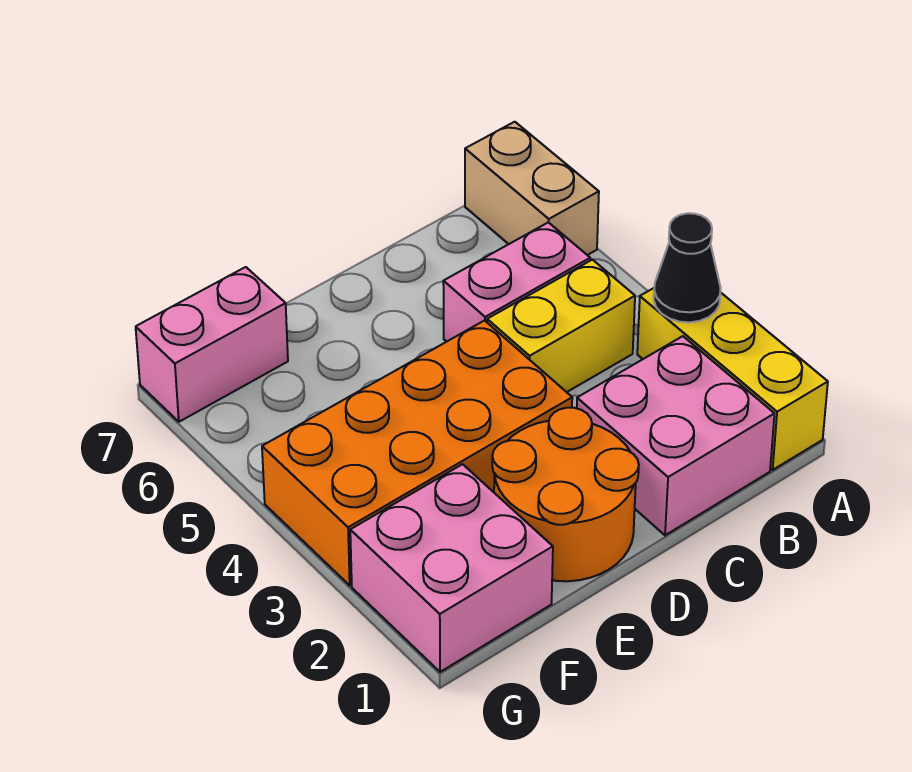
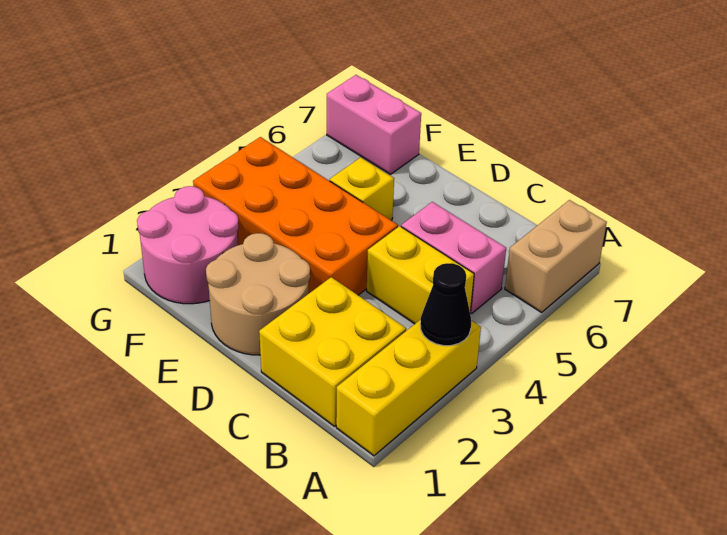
pink brick B1:C2 level 1 -> yellow brick B1:C2 level 1
orange round brick D1:E2 level 1 -> tan round brick D1:E2 level 1
none -> yellow brick E5 level 1
pink brick F1:G2 level 1 -> pink round brick F1:G2 level 1

